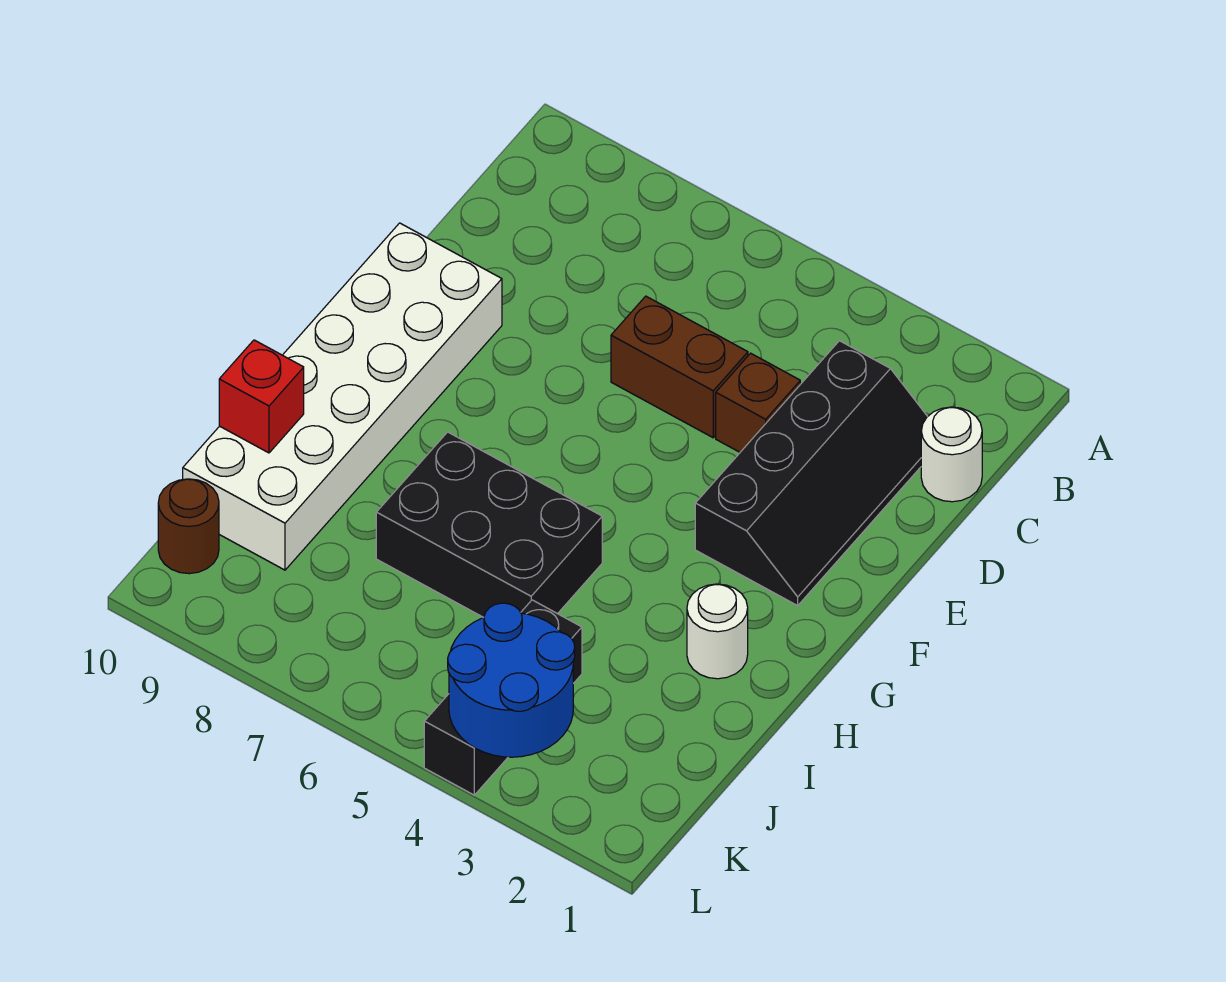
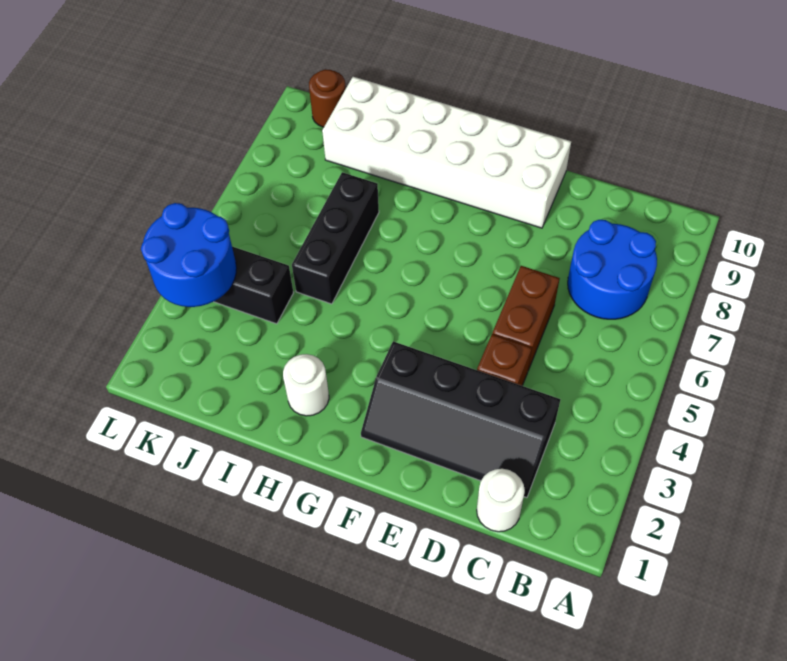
none -> blue round brick B7:C8 level 1
black brick H5:I7 level 1 -> black brick I5:I7 level 1
red brick I10 level 2 -> none

